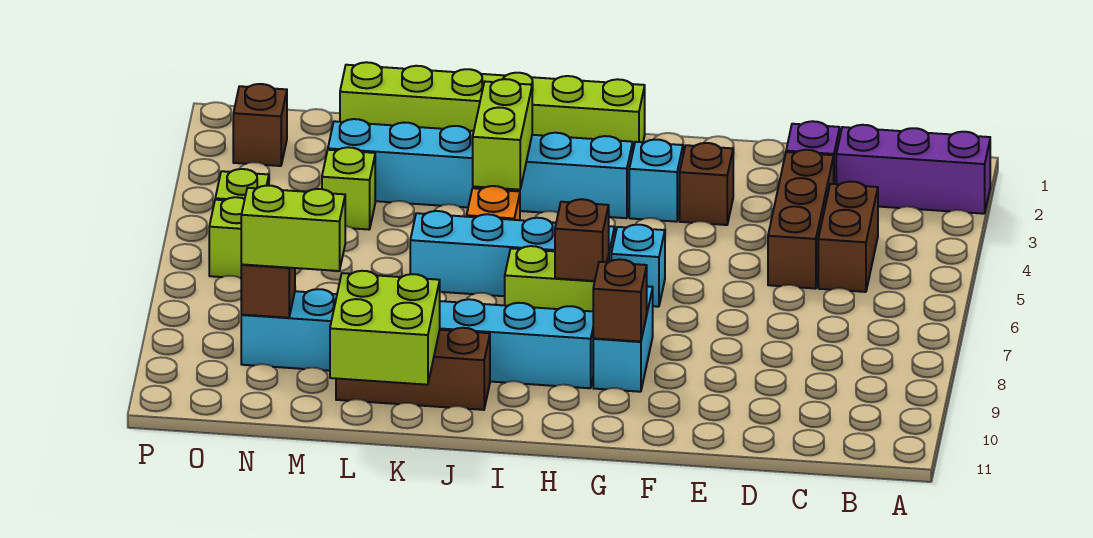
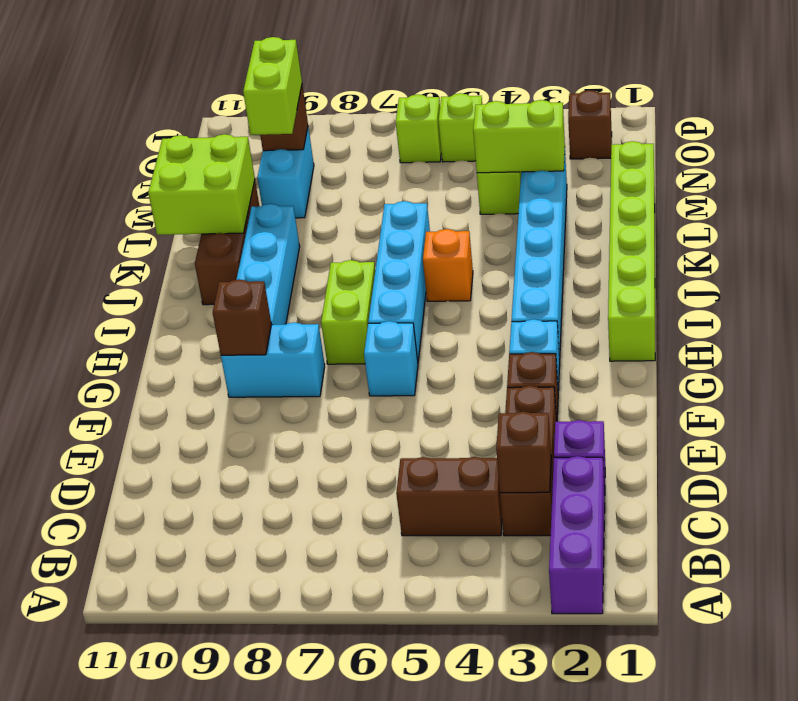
brown brick D3:D5 level 1 -> brown brick C3:E3 level 1
brown brick H7 level 2 -> brown brick C3 level 2
lime brick J3:J4 level 2 -> lime brick M3:M4 level 2

